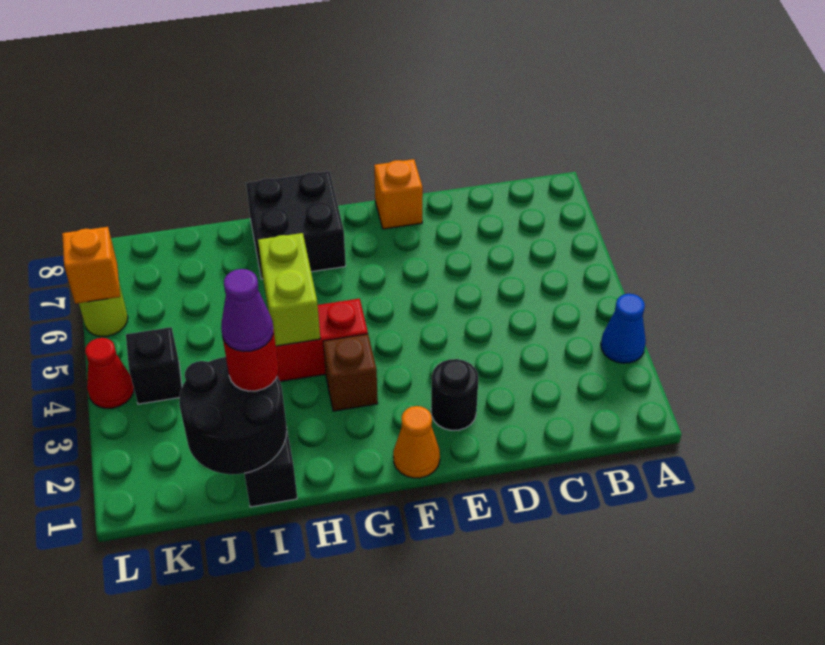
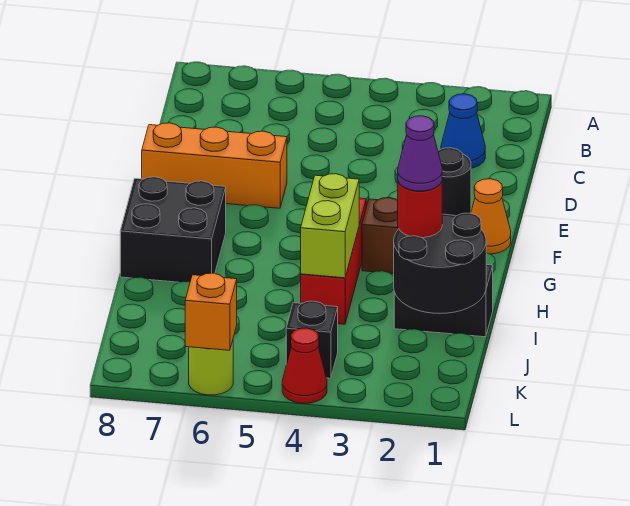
blue cone A3 level 1 -> blue cone C2 level 1
orange brick E8 level 1 -> orange brick E6:E8 level 1
lime brick H4:H5 level 2 -> lime brick H4:I4 level 2

